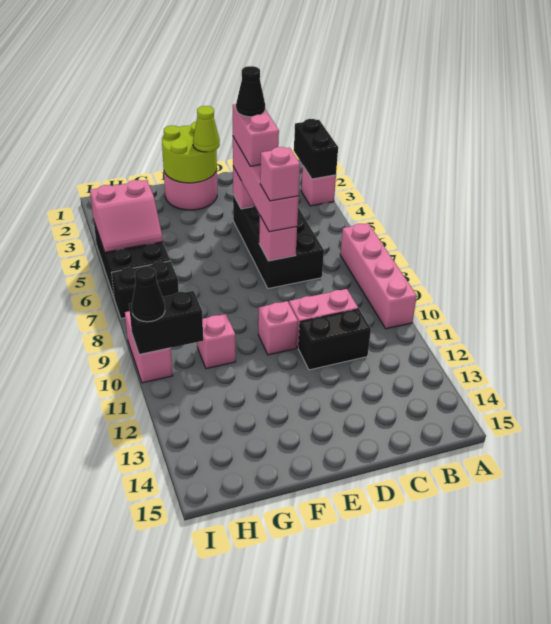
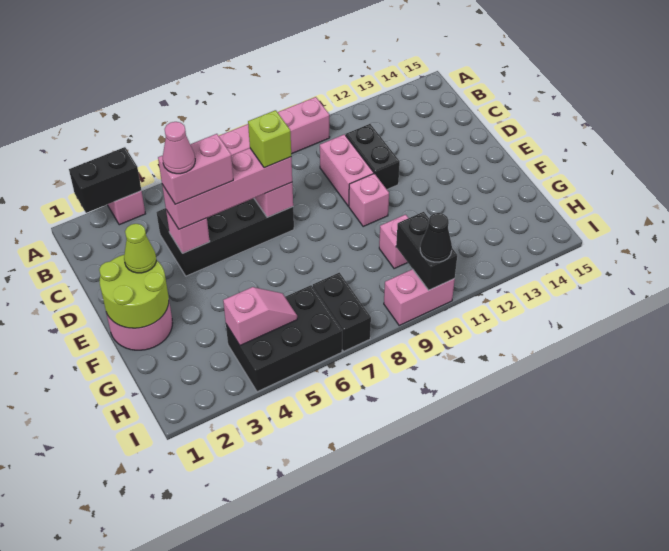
black cone D4 level 5 -> pink cone D4 level 5
pink brick D7 level 4 -> lime brick D7 level 4
pink slope H4:I5 level 2 top 4 -> pink slope H4:H5 level 2 top 4

